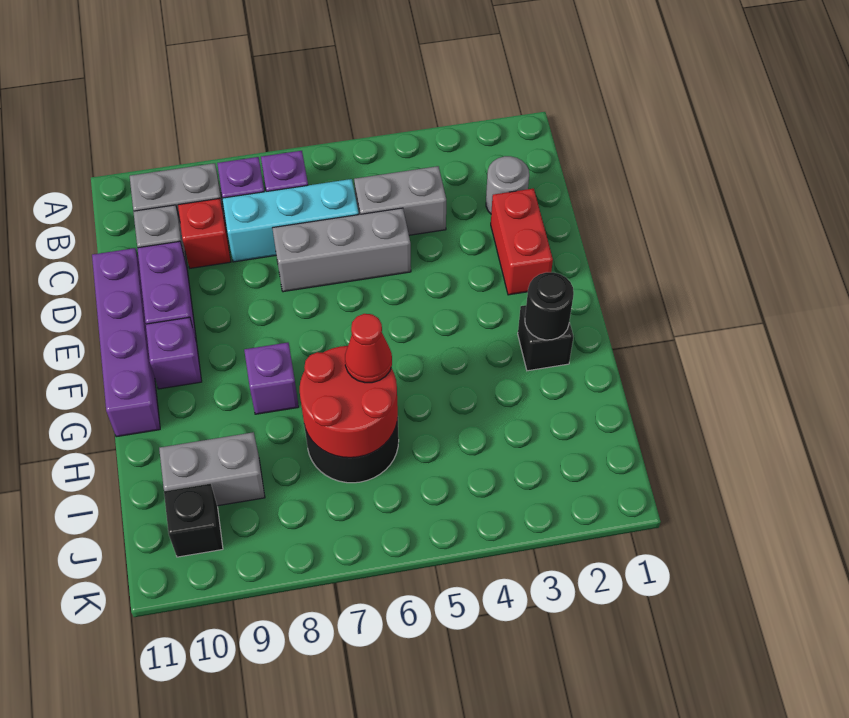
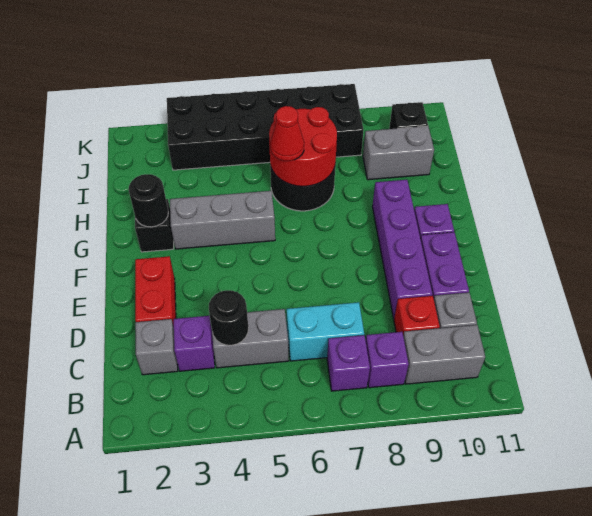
grey round brick C2 level 1 -> grey brick C2 level 1
none -> black round brick C4 level 2
cyan brick C6:C8 level 1 -> cyan brick C6:C7 level 1
grey brick D5:D7 level 1 -> grey brick G3:G5 level 1
purple brick D11:G11 level 1 -> purple brick D9:G9 level 1
purple brick G8 level 1 -> purple brick C3 level 1
none -> black brick J3:K8 level 1

